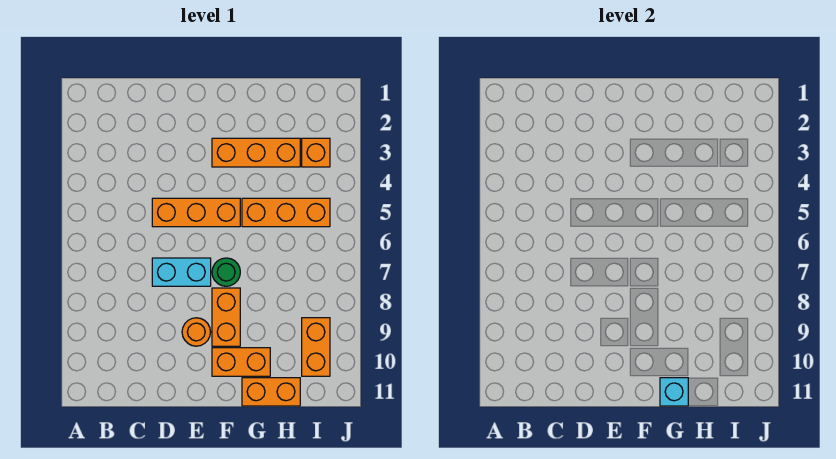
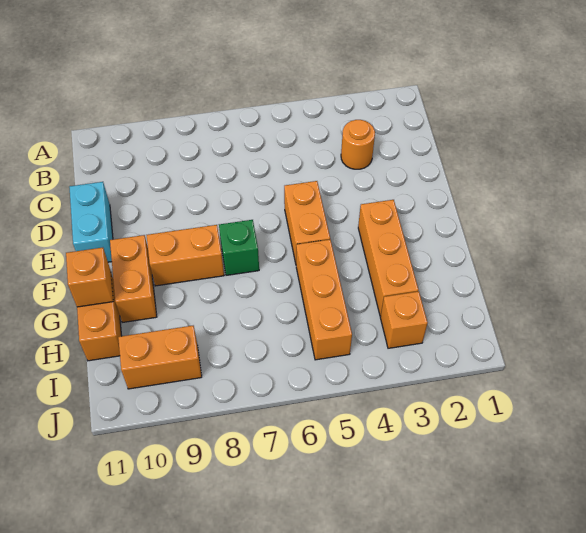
orange brick D5:F5 level 1 -> orange brick E5:F5 level 1
cyan brick D7:E7 level 1 -> cyan brick D11:E11 level 1
orange round brick E9 level 1 -> orange round brick C3 level 1
green round brick F7 level 1 -> green brick F7 level 1
cyan brick G11 level 2 -> orange brick G11 level 2

